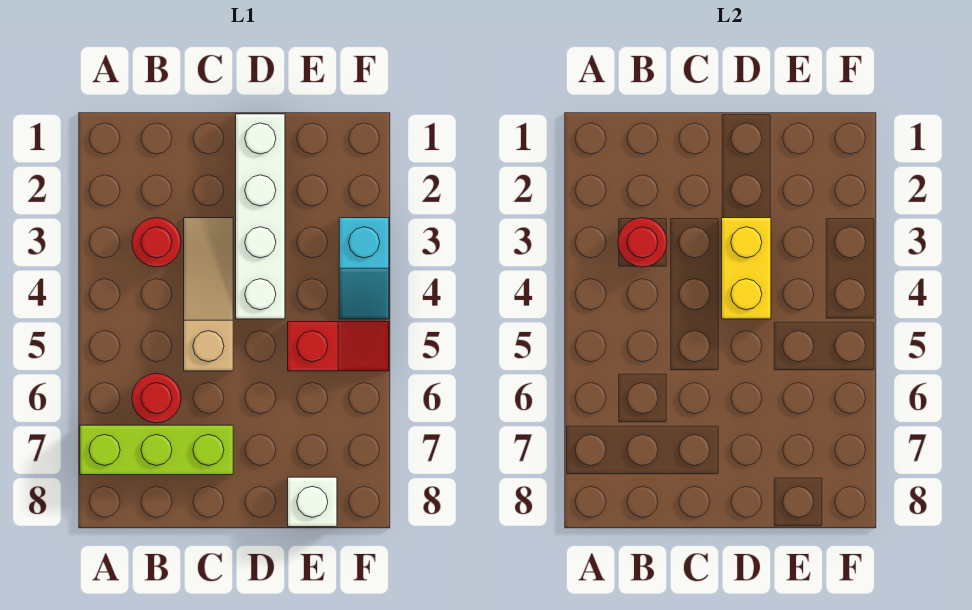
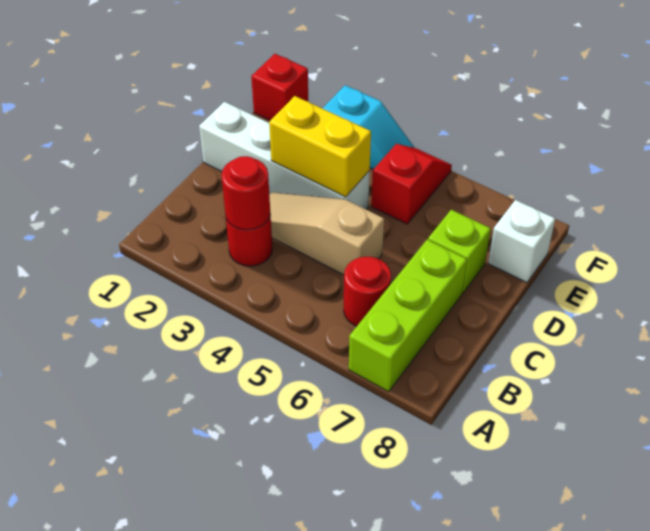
none -> lime brick D7 level 1
none -> red brick F1 level 1

